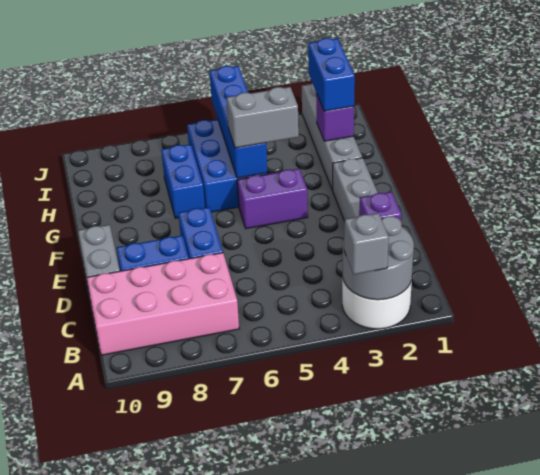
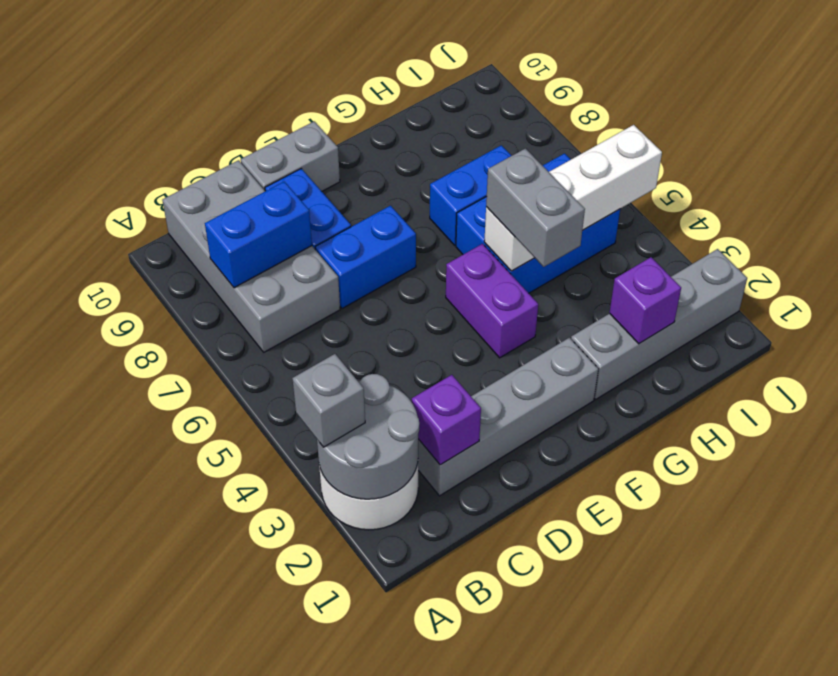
pink brick B7:C10 level 1 -> grey brick B7:C10 level 1
blue brick G5:J5 level 2 -> white brick G5:J5 level 2
blue brick H2:I2 level 3 -> blue brick B8:C8 level 2

